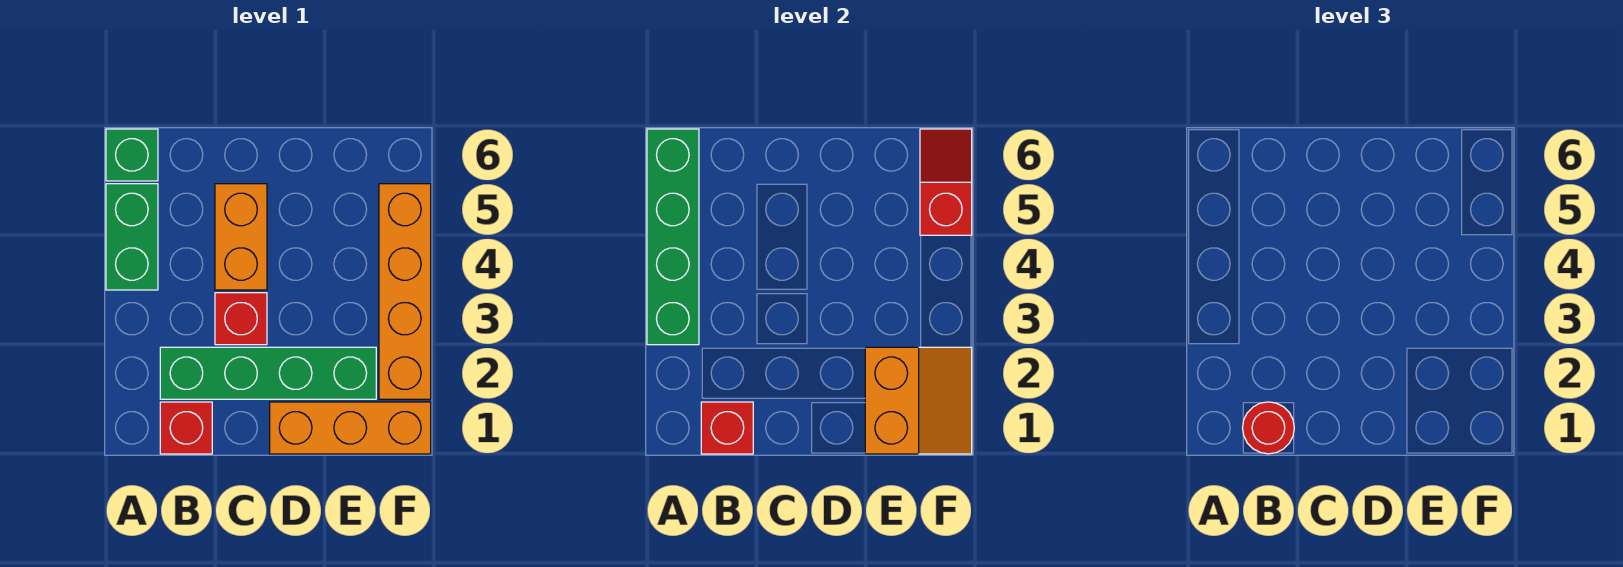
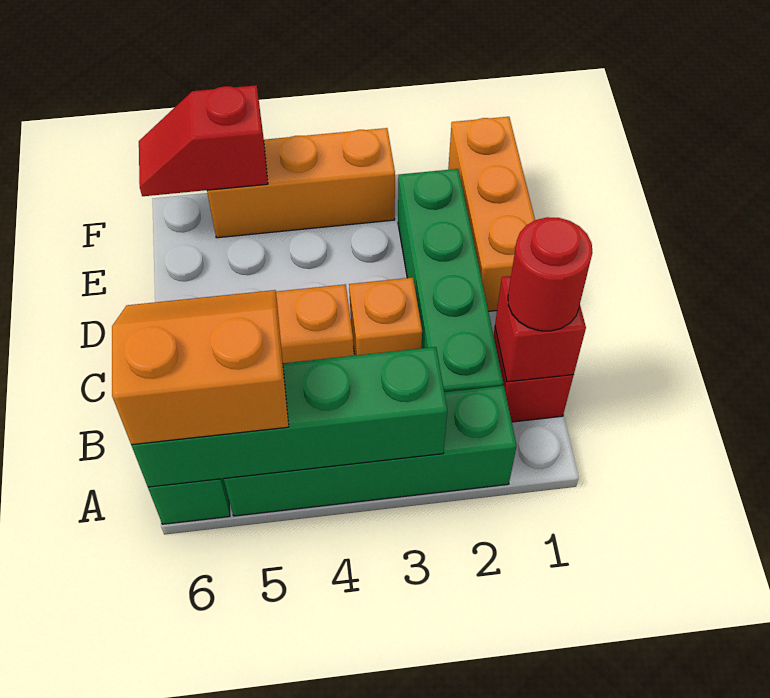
green brick A4:A5 level 1 -> green brick A2:A5 level 1
red brick C3 level 1 -> orange brick C3 level 1
orange slope E1:F2 level 2 top E -> orange slope A5:B6 level 3 top A
orange brick F2:F5 level 1 -> orange brick F3:F5 level 1

